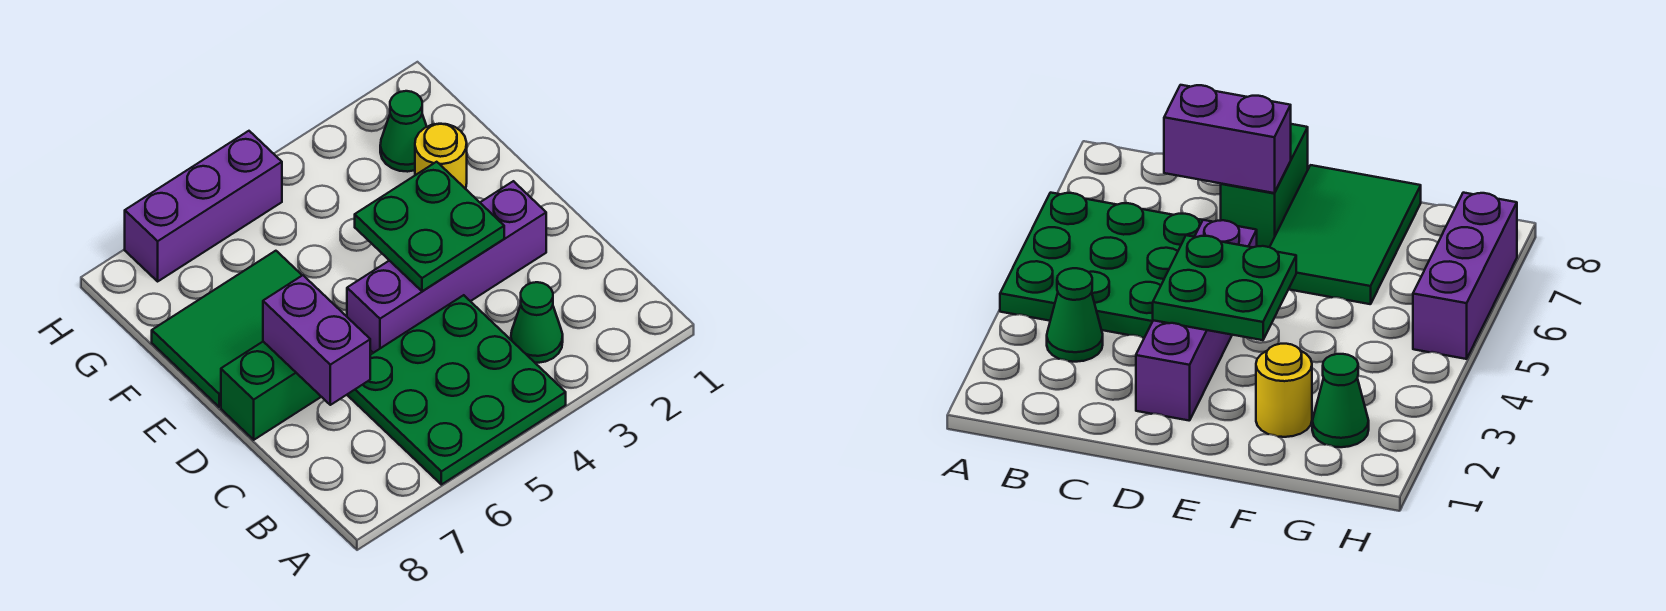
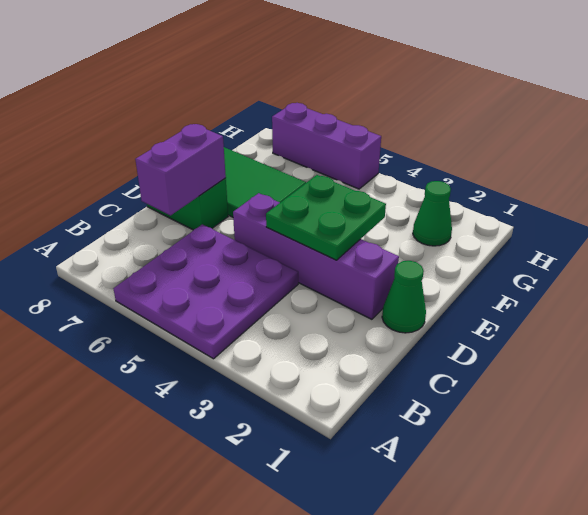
green plate A4:C6 level 1 -> purple plate A4:C6 level 1
green cone B3 level 1 -> green cone D1 level 1
yellow round brick F2 level 1 -> none

